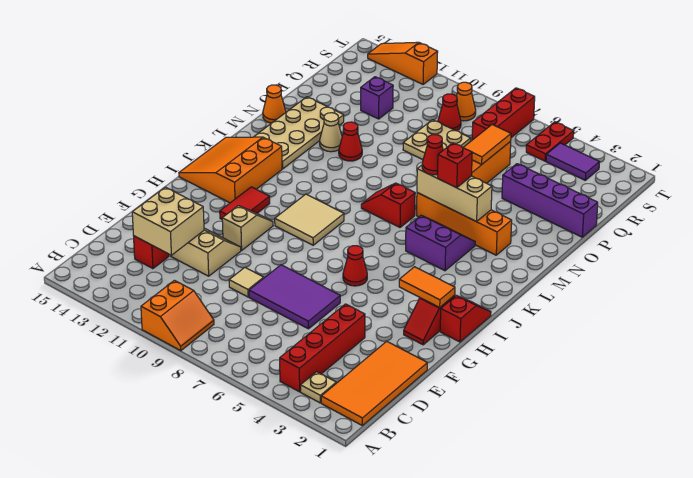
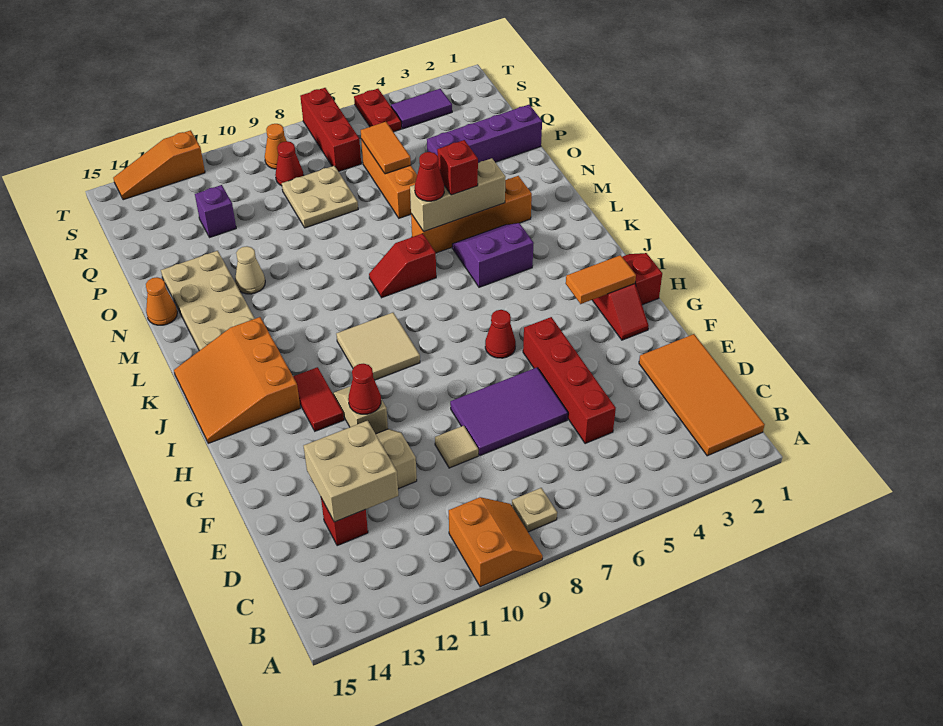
tan plate B3 level 1 -> tan plate B8 level 1
red brick B4:E4 level 1 -> red brick D5:G5 level 1
red cone N11 level 1 -> red cone G11 level 2

